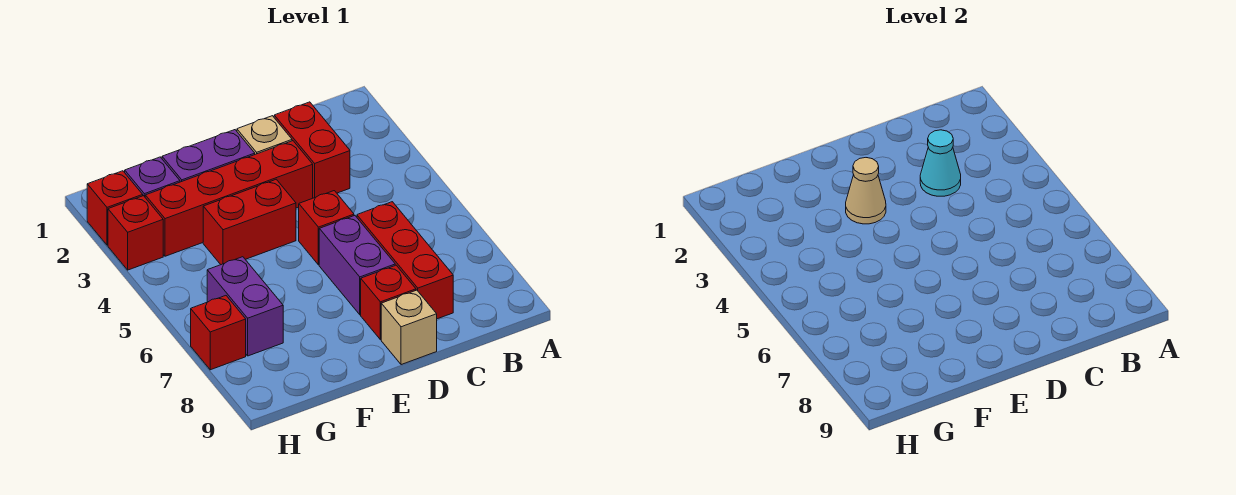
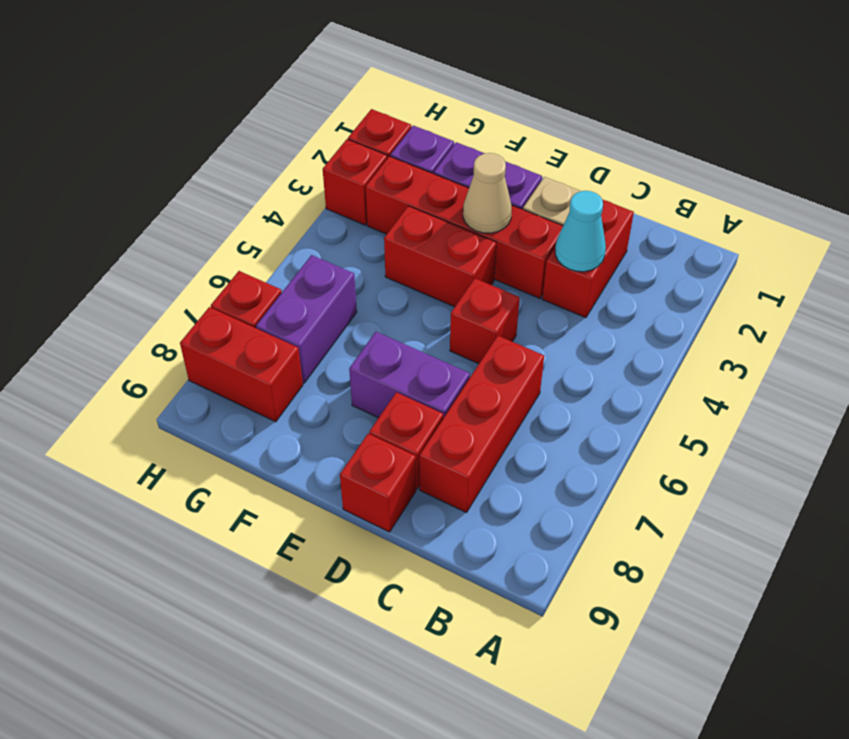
purple brick D6:D7 level 1 -> purple brick D7:E7 level 1
tan brick D9 level 1 -> red brick D9 level 1
none -> red brick G8:H8 level 1

